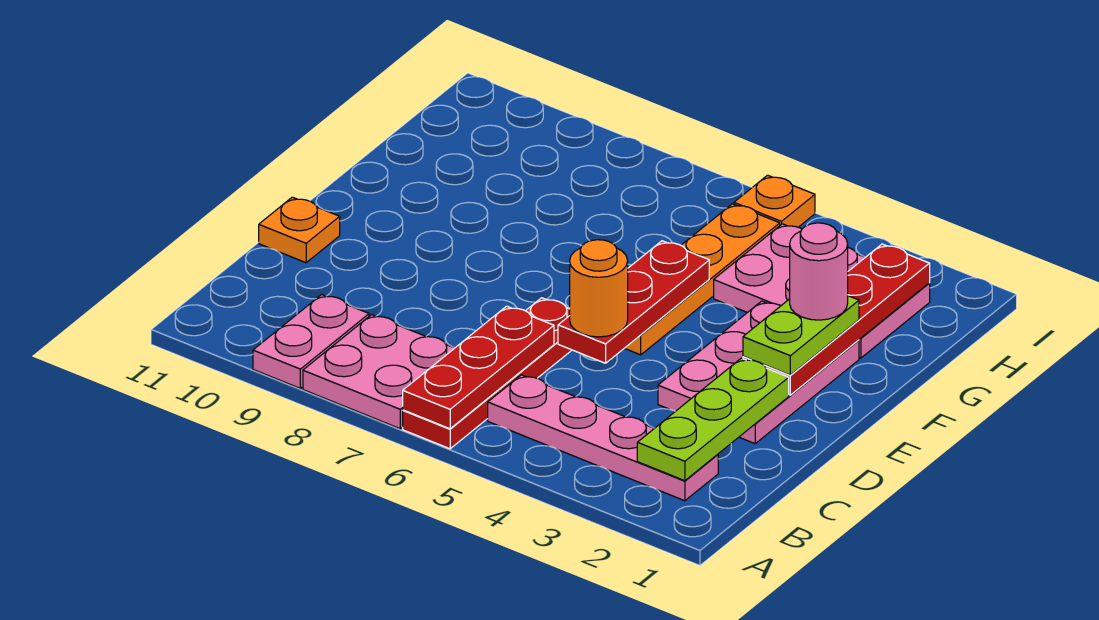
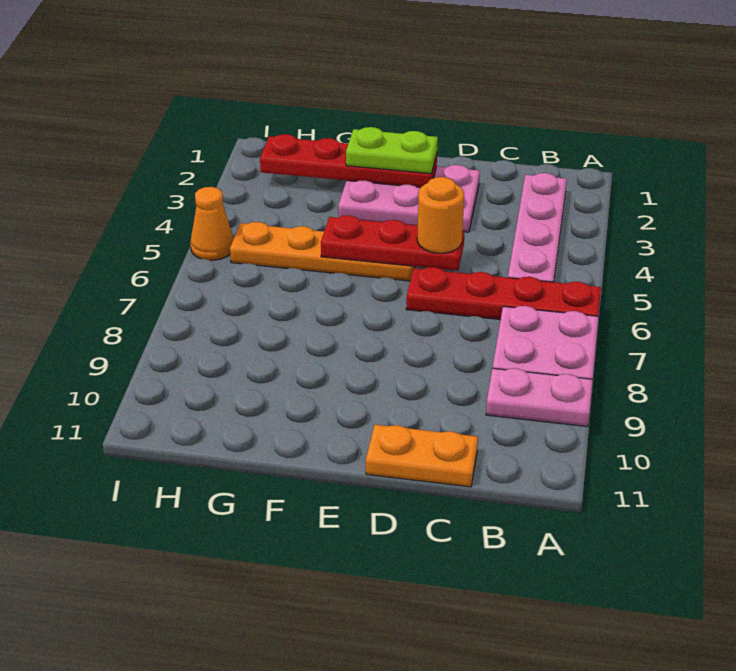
red plate A6:C6 level 2 -> none
lime plate B2:D2 level 2 -> none
orange plate D11 level 1 -> orange plate C11:D11 level 1
pink round brick F2 level 4 -> none
pink plate G2:H4 level 1 -> none
orange plate I5 level 1 -> orange cone I5 level 1

